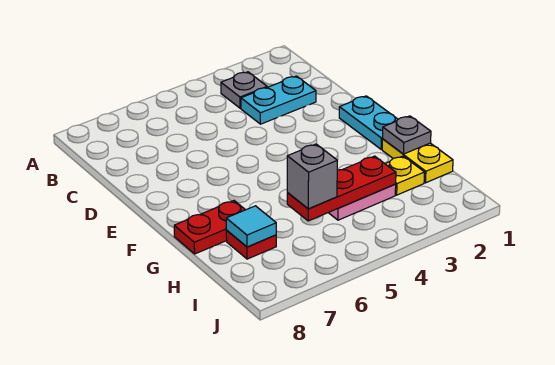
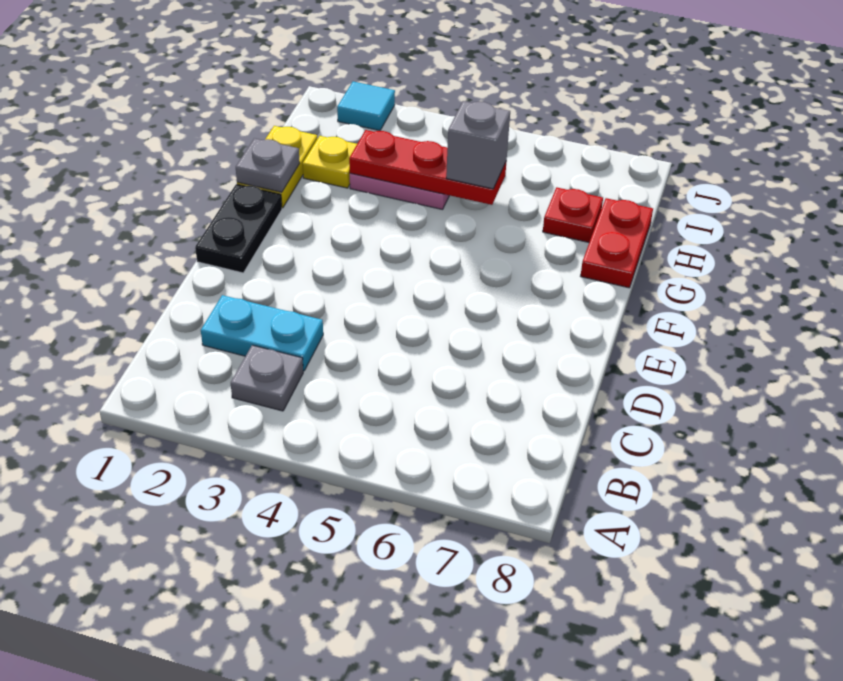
cyan plate E1:F1 level 1 -> black plate E1:F1 level 1
red plate G7:G8 level 1 -> red plate G8:H8 level 1
cyan tile H7 level 2 -> cyan tile J2 level 1

